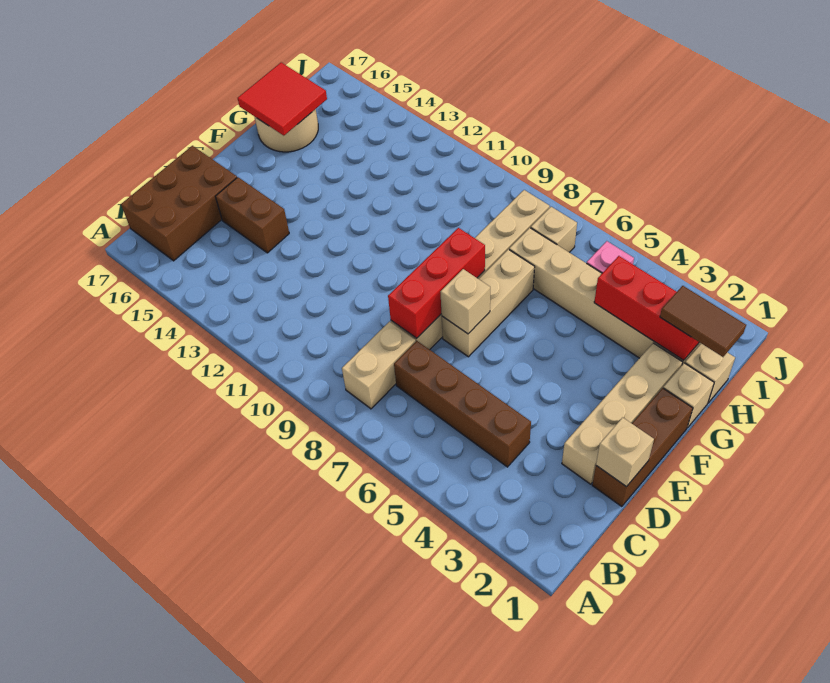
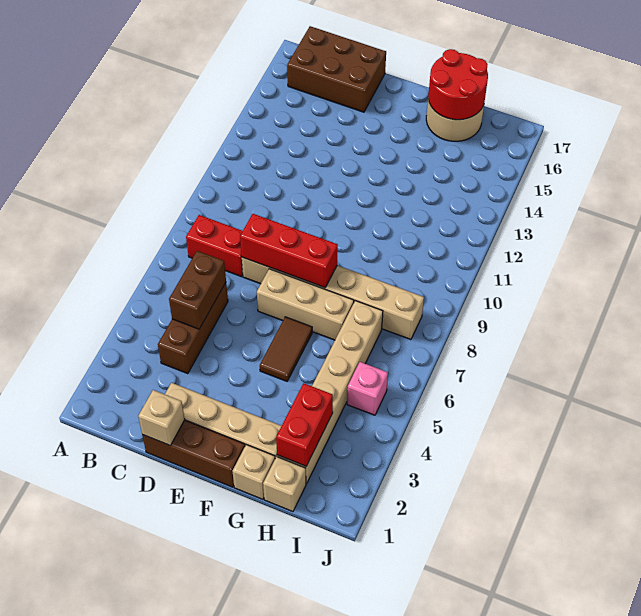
tan brick B8:C8 level 1 -> red brick B8:C8 level 1
brown brick C4:C7 level 1 -> brown brick C4:C6 level 1
brown brick D14:D15 level 1 -> brown brick C5:C6 level 2
tan brick E7 level 2 -> none
red tile G16:H17 level 2 -> red round brick G16:H17 level 2
brown tile H1:H2 level 3 -> brown tile F5:F6 level 1
red brick H2:H4 level 2 -> red brick H2:H3 level 2
tan brick I7 level 1 -> none

